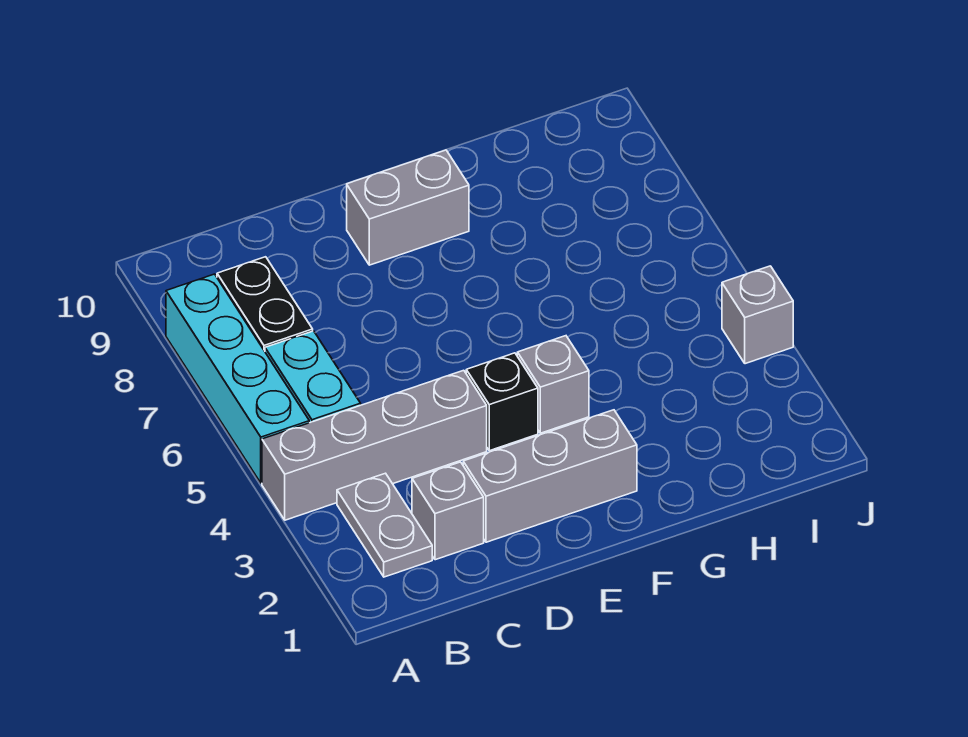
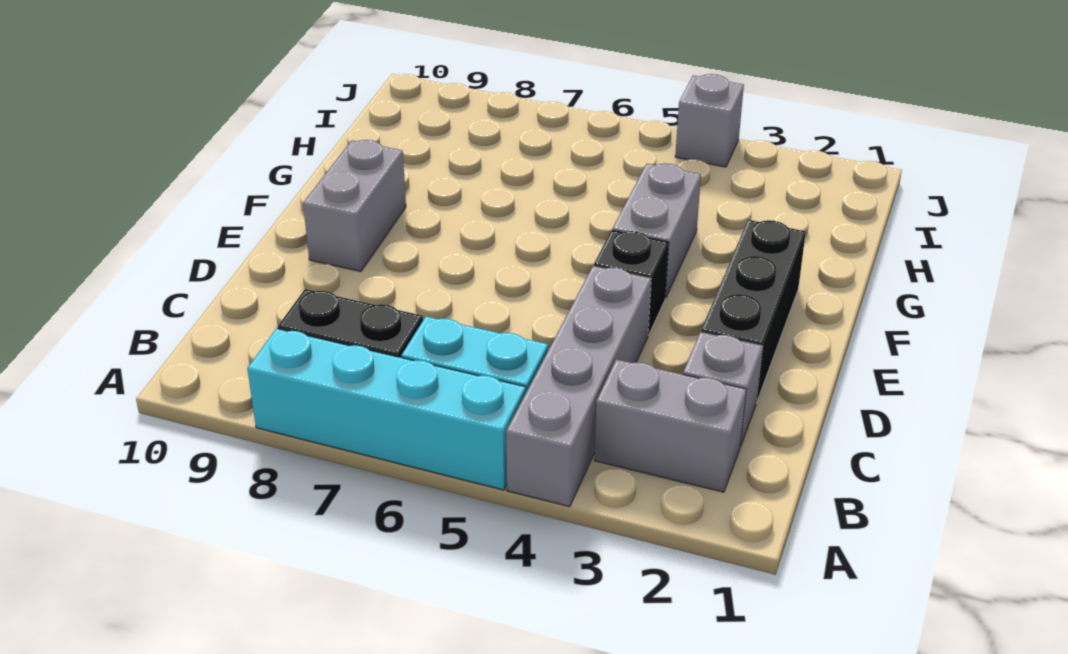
grey plate B2:B3 level 1 -> grey brick B2:B3 level 1
grey brick D2:F2 level 1 -> black brick D2:F2 level 1
grey brick F4 level 1 -> grey brick F4:G4 level 1

